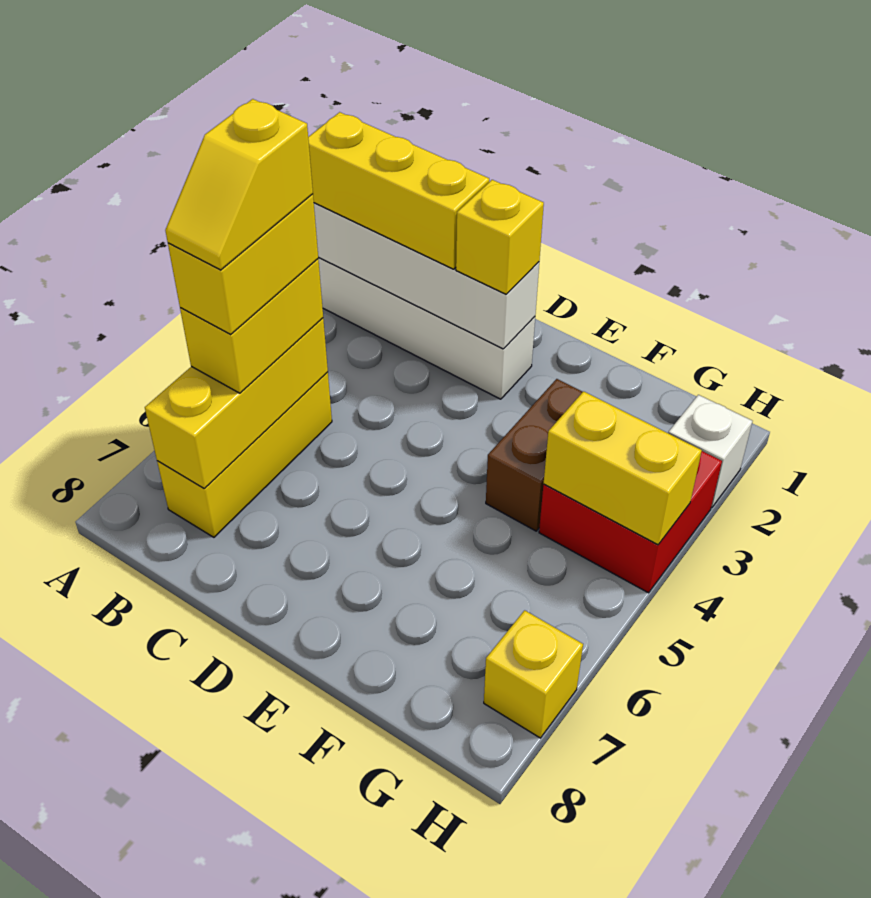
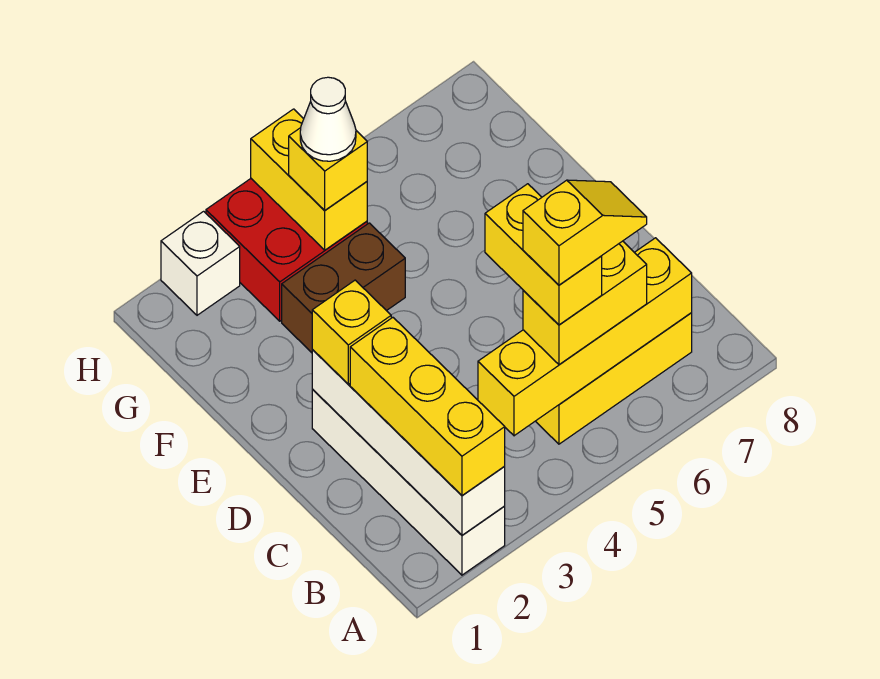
yellow brick B5:B7 level 2 -> yellow brick B4:B7 level 2
yellow brick B5:B6 level 4 -> yellow brick B5:C5 level 4
none -> white cone G4 level 4
yellow brick H7 level 1 -> yellow brick G4 level 3

